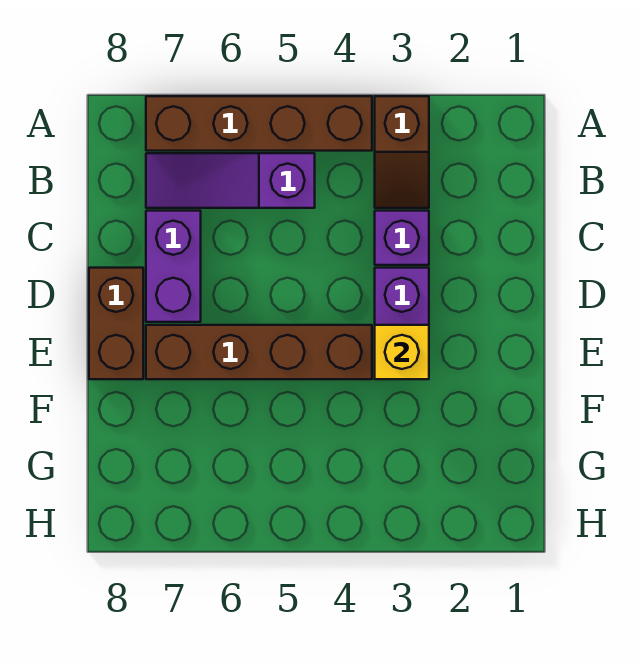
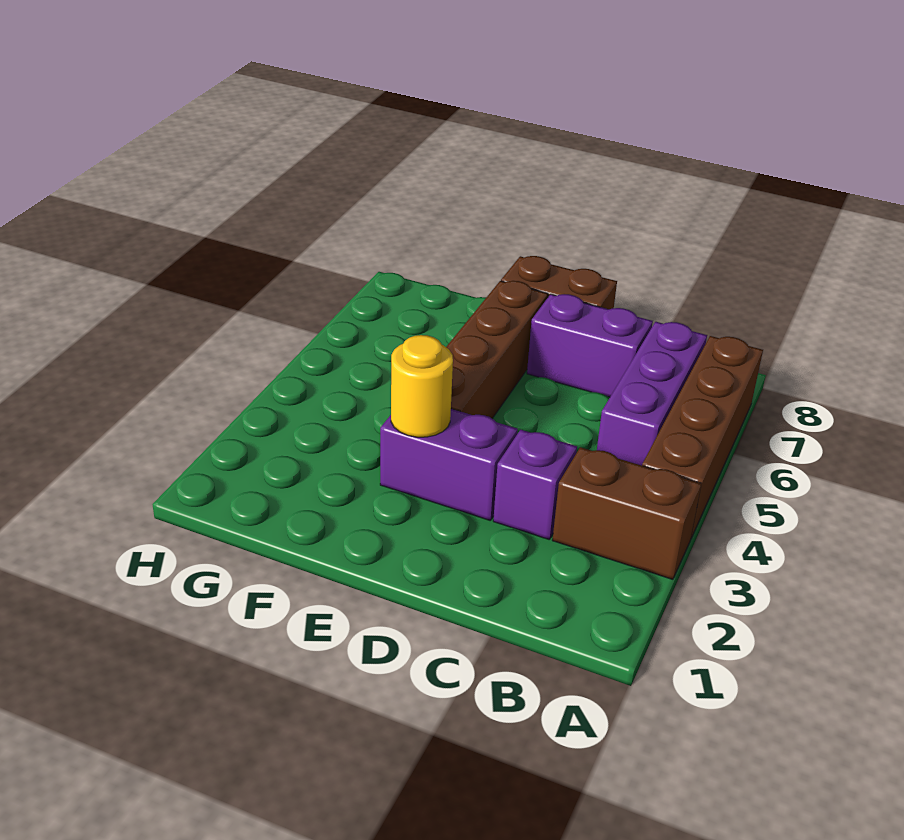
brown slope A3:B3 level 1 top A -> brown brick A3:B3 level 1
purple slope B5:B7 level 1 top 5 -> purple brick B5:B7 level 1
yellow brick E3 level 2 -> yellow round brick E3 level 2

